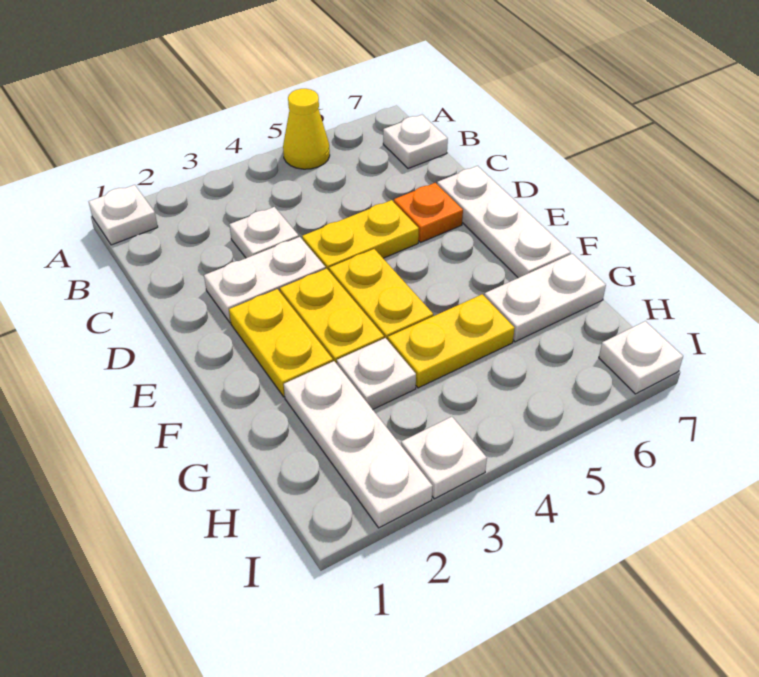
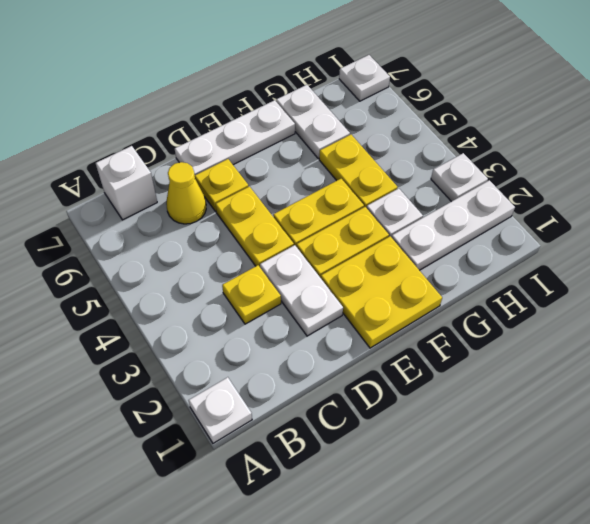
yellow cone A5 level 1 -> yellow cone C6 level 1
white plate B7 level 1 -> white brick B7 level 1
white plate C3 level 1 -> yellow plate C3 level 1
orange plate D6 level 1 -> yellow plate D6 level 1
yellow plate E2:F2 level 1 -> yellow plate E1:F2 level 1

